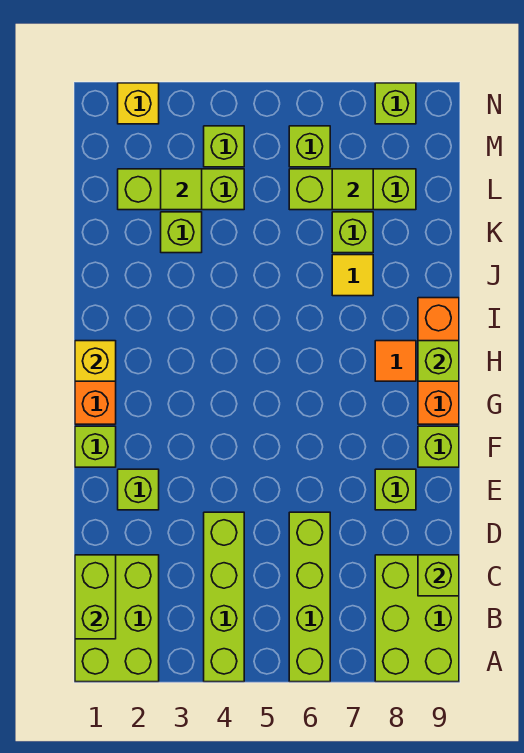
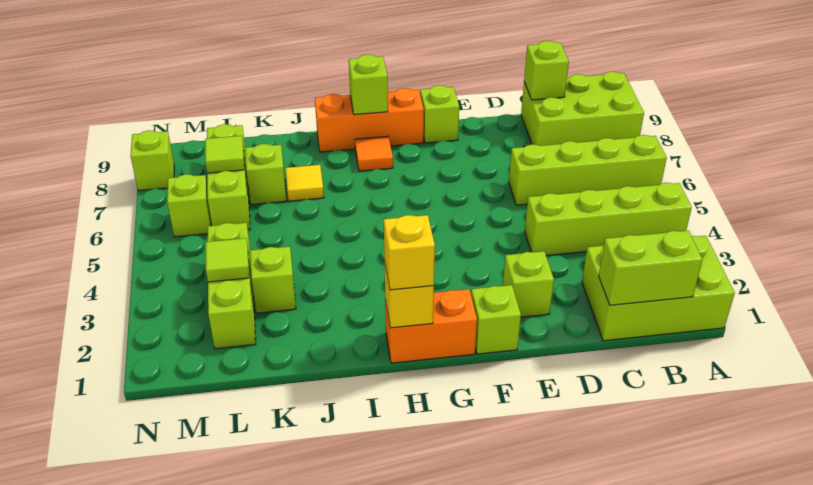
lime brick E8 level 1 -> none
lime brick M4 level 1 -> none
yellow brick N2 level 1 -> yellow brick H1 level 3

